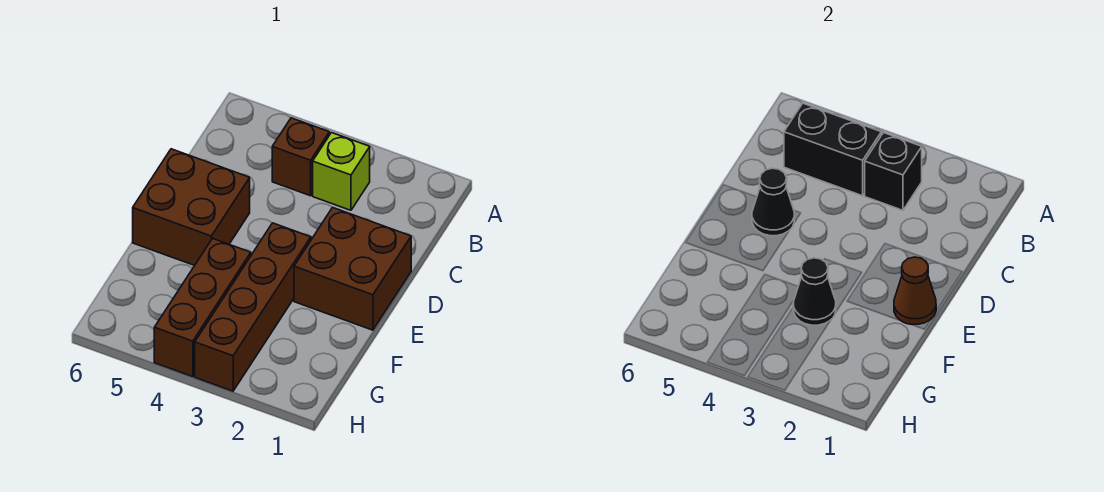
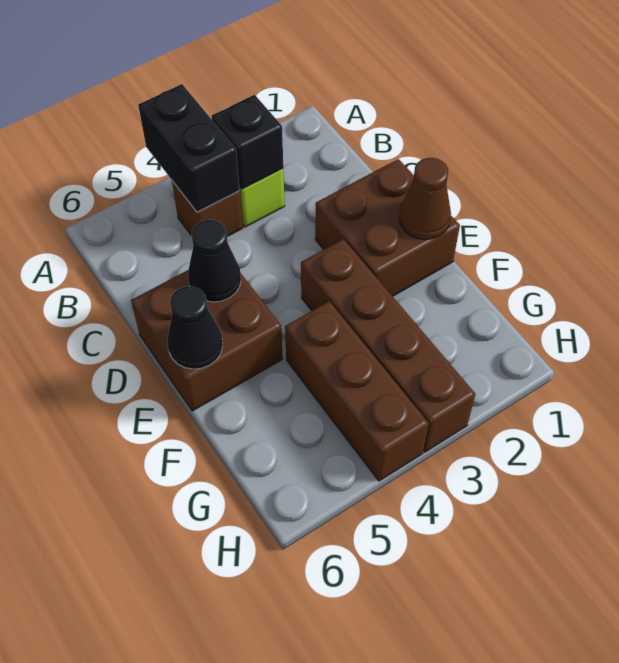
black brick B4:B5 level 2 -> black brick A4:B4 level 2
black cone F3 level 2 -> black cone E6 level 2

